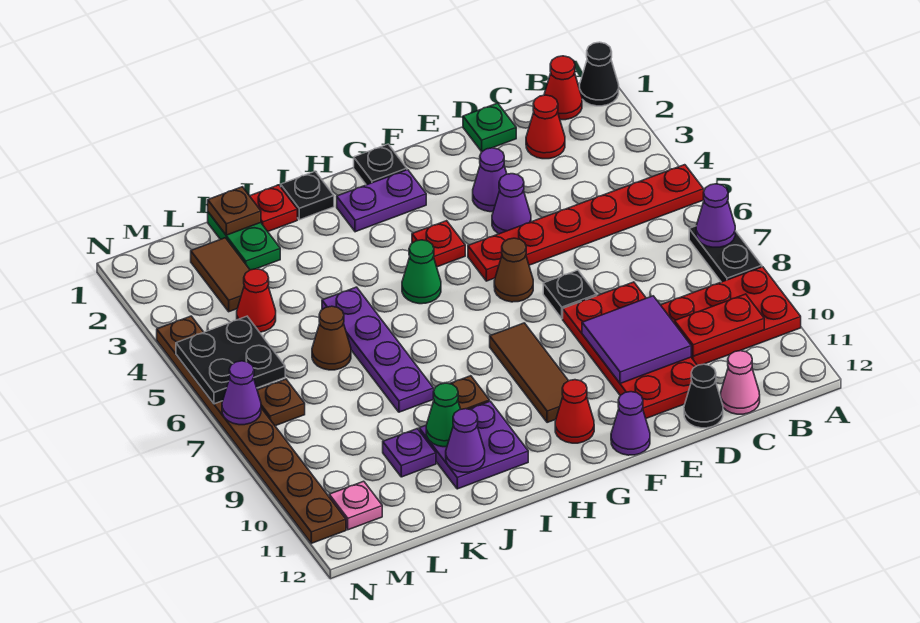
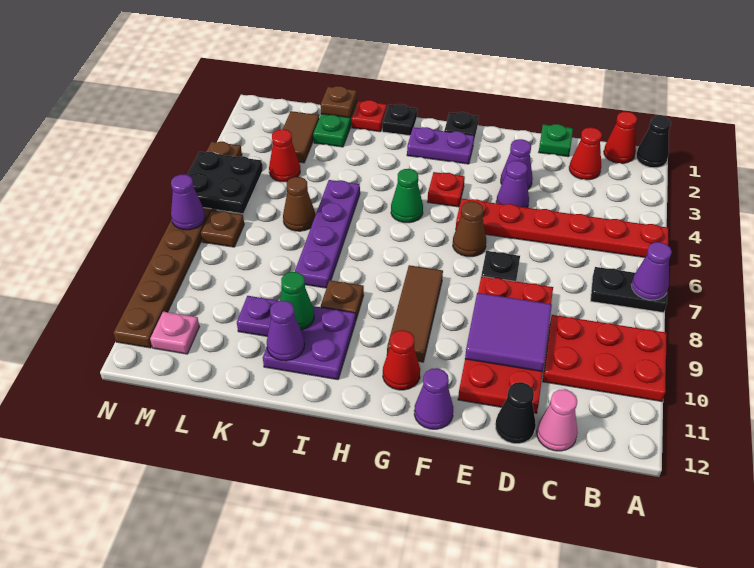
black plate A7:A8 level 1 -> black plate A7:B7 level 1
red plate B10:C10 level 2 -> none

